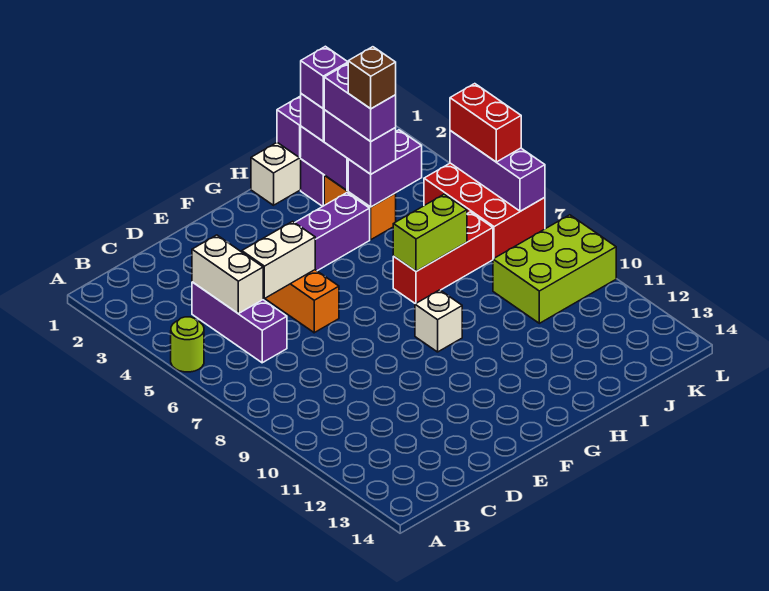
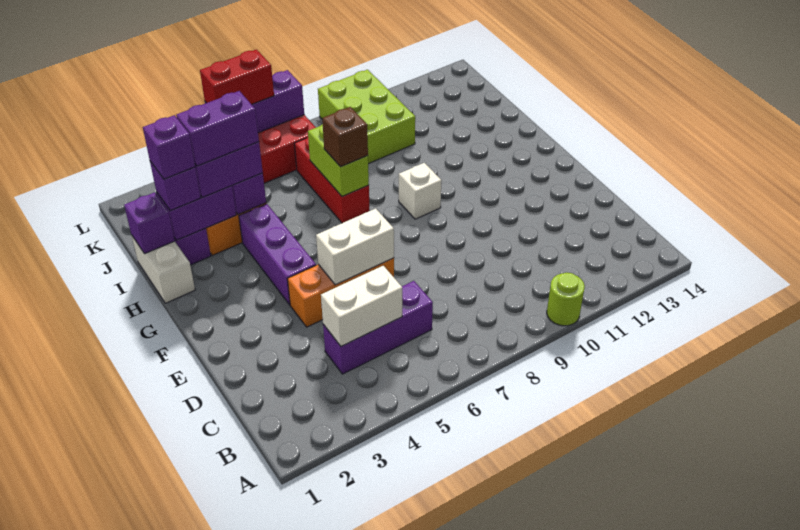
lime round brick A5 level 1 -> lime round brick A10 level 1
white brick D5:E5 level 2 -> white brick E5:E6 level 2
brown brick I4 level 5 -> brown brick H7 level 3

